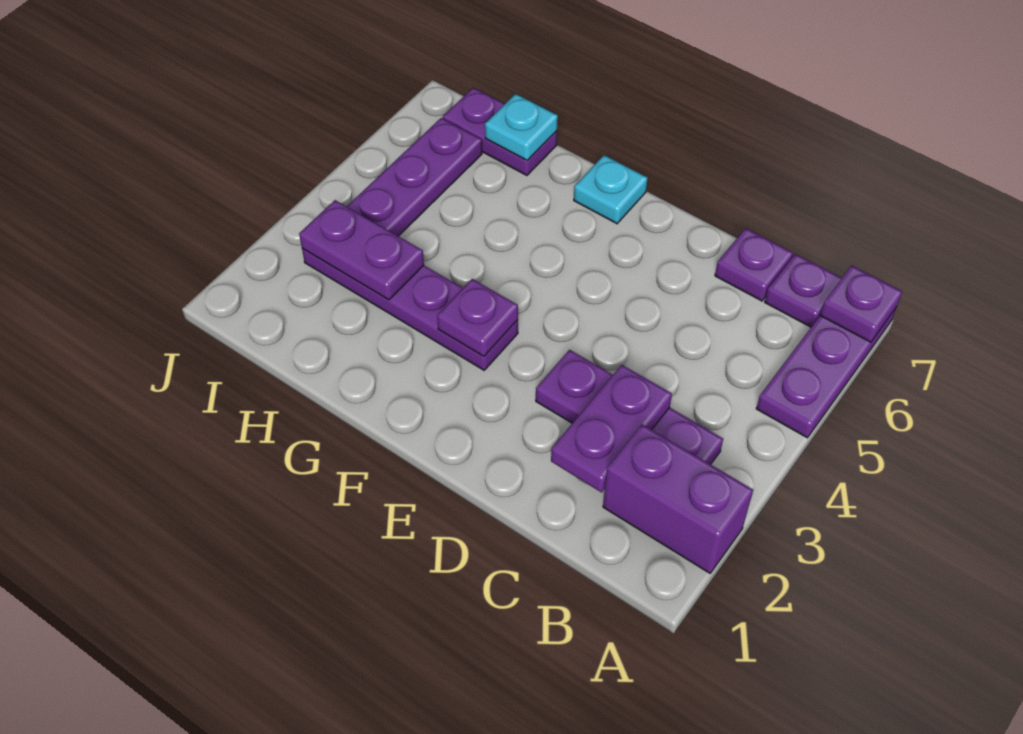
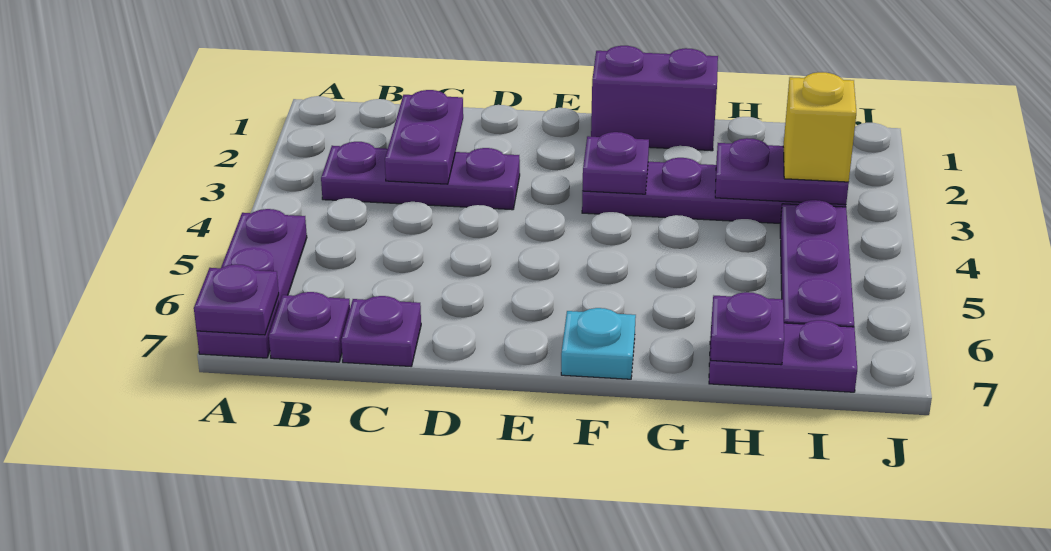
purple brick A2:B2 level 1 -> purple brick F1:G1 level 1
cyan plate H7 level 2 -> purple plate H7 level 2
none -> yellow brick I3 level 3

